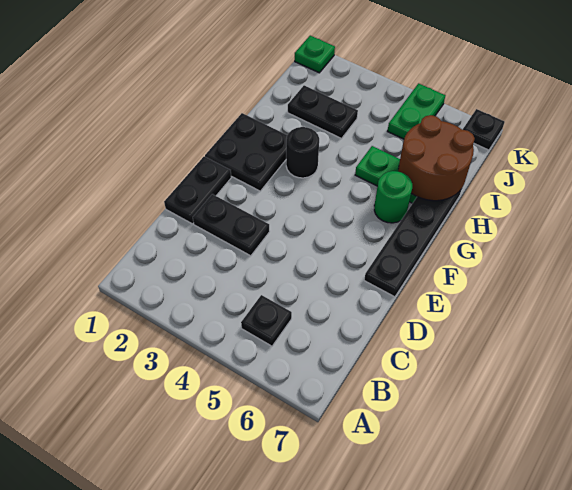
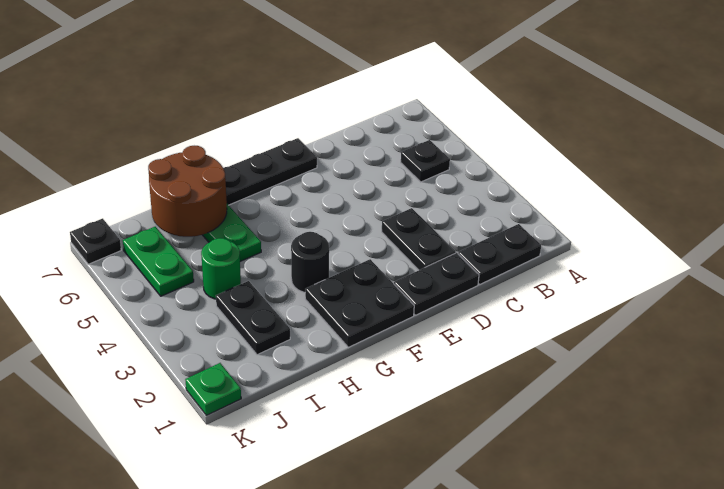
none -> black plate B1:C1 level 1
green round brick G6 level 1 -> green round brick I4 level 1
green plate J5:K5 level 1 -> green plate J5:J6 level 1

